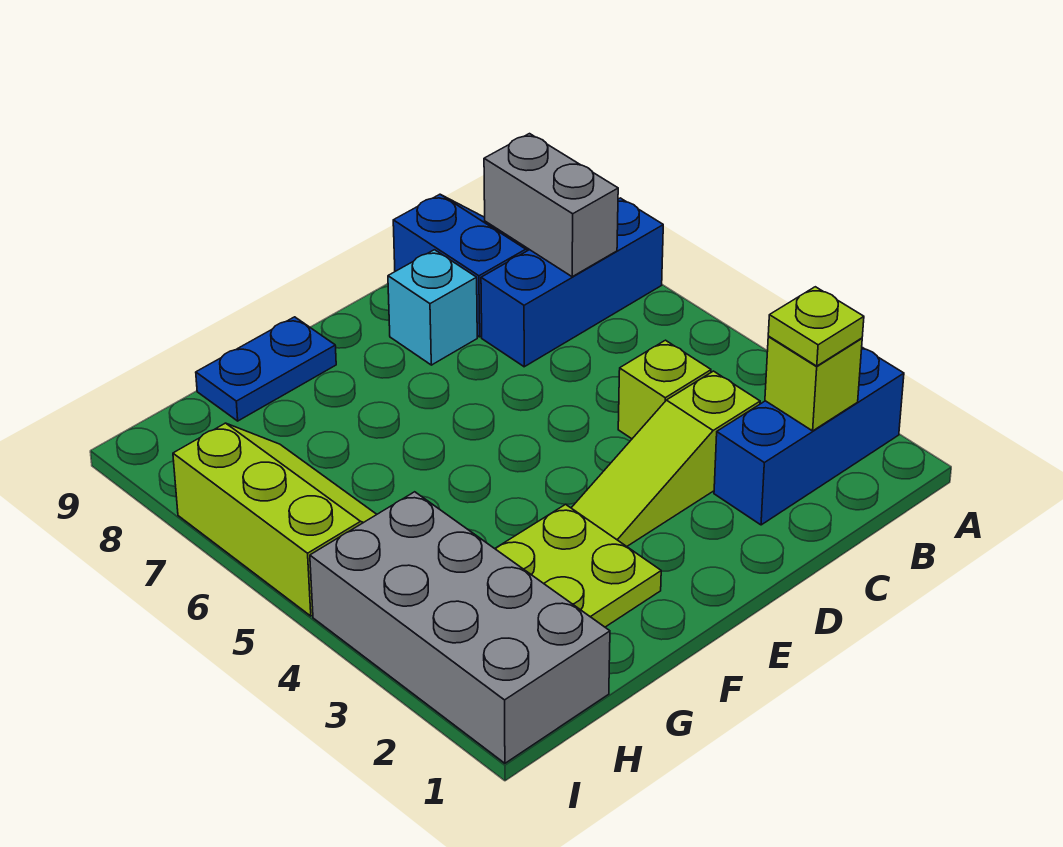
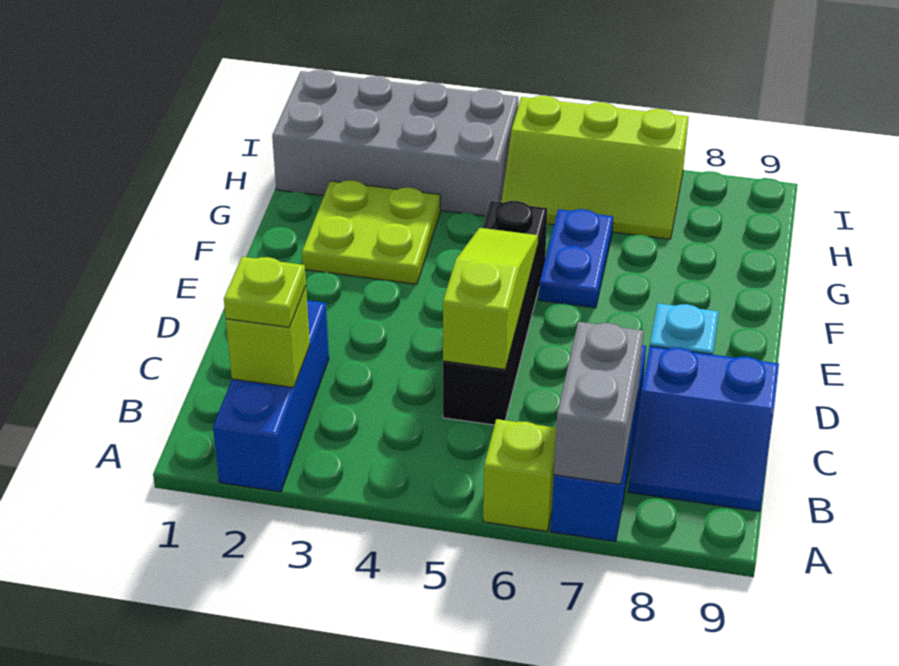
grey brick B7:B8 level 2 -> grey brick A7:B7 level 2
lime slope C3:E3 level 1 top C -> lime slope C5:E5 level 2 top C
lime brick C4 level 1 -> lime brick A6 level 1
none -> black brick C5:F5 level 1
blue plate F9:G9 level 1 -> blue plate F6:G6 level 1

